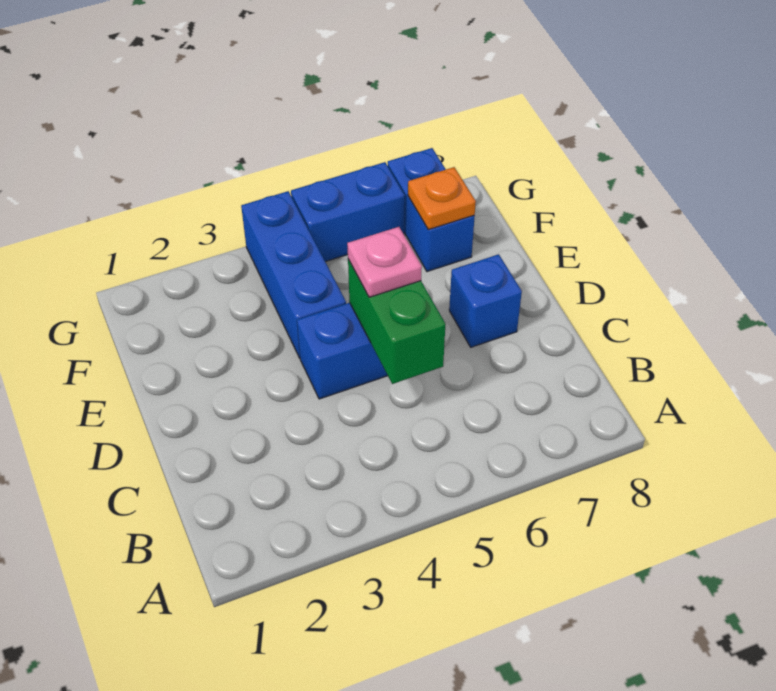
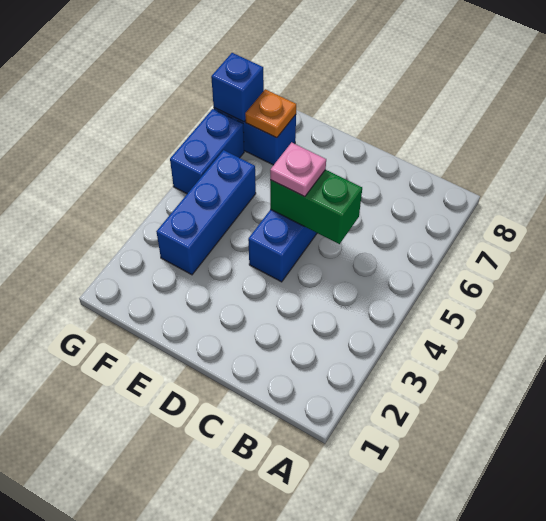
blue brick D7 level 1 -> blue brick G7 level 2
blue brick E4:G4 level 1 -> blue brick F3:F5 level 1

